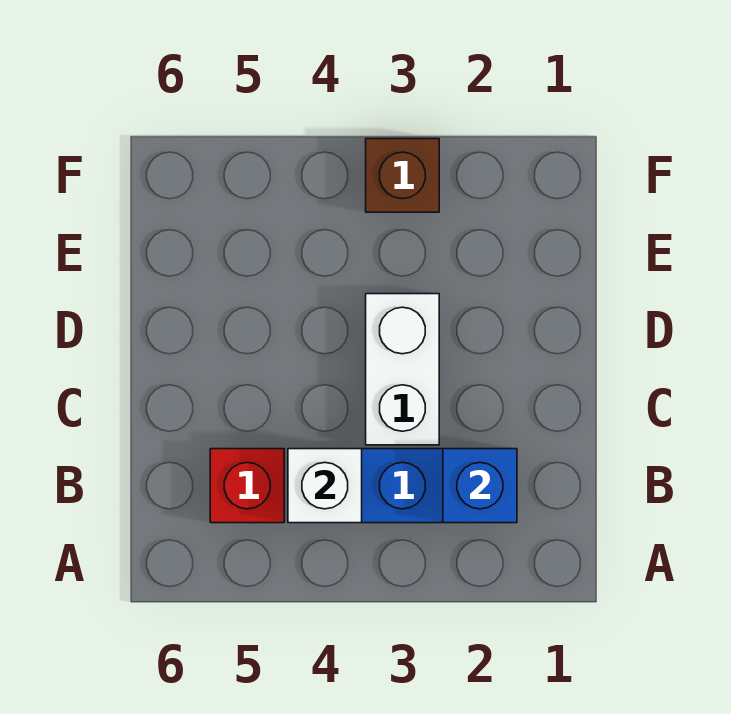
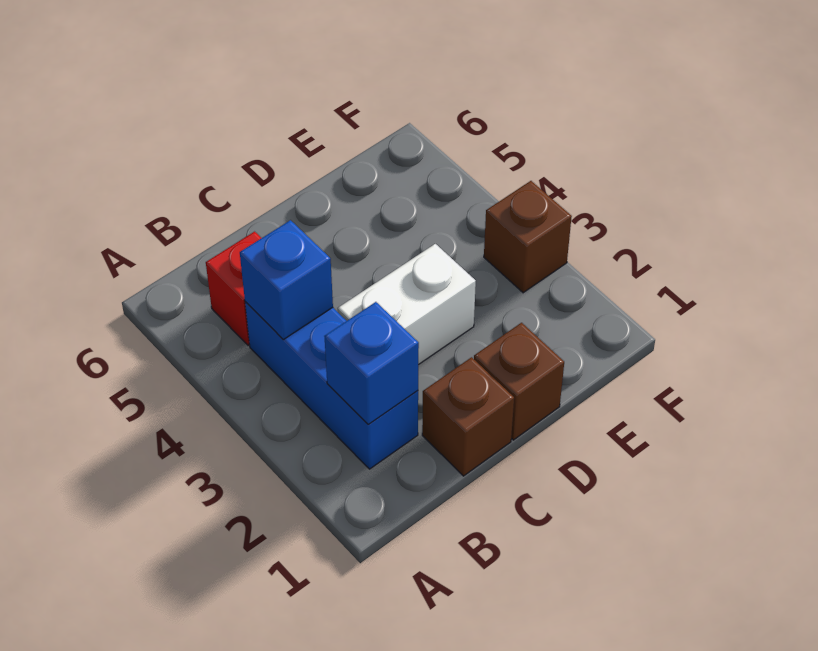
white brick B4 level 2 -> blue brick B4 level 2
none -> brown brick C1 level 1
none -> brown brick D1 level 1

